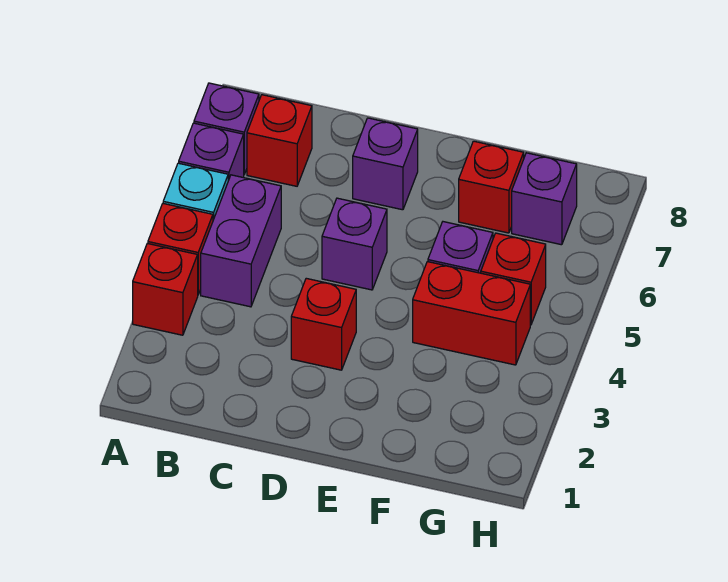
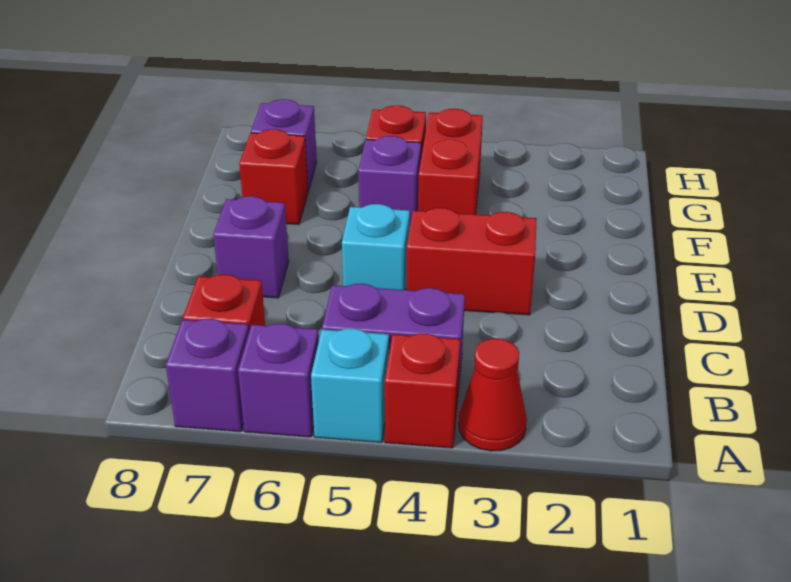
red brick A3 level 1 -> red cone A3 level 1
red brick D3 level 1 -> red brick D3:D4 level 1
purple brick D5 level 1 -> cyan brick D5 level 1

